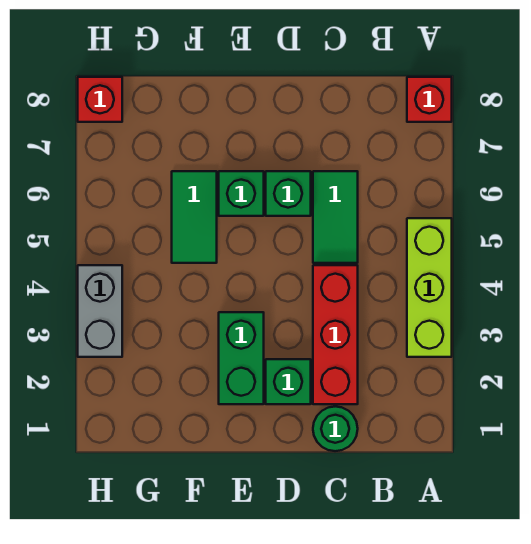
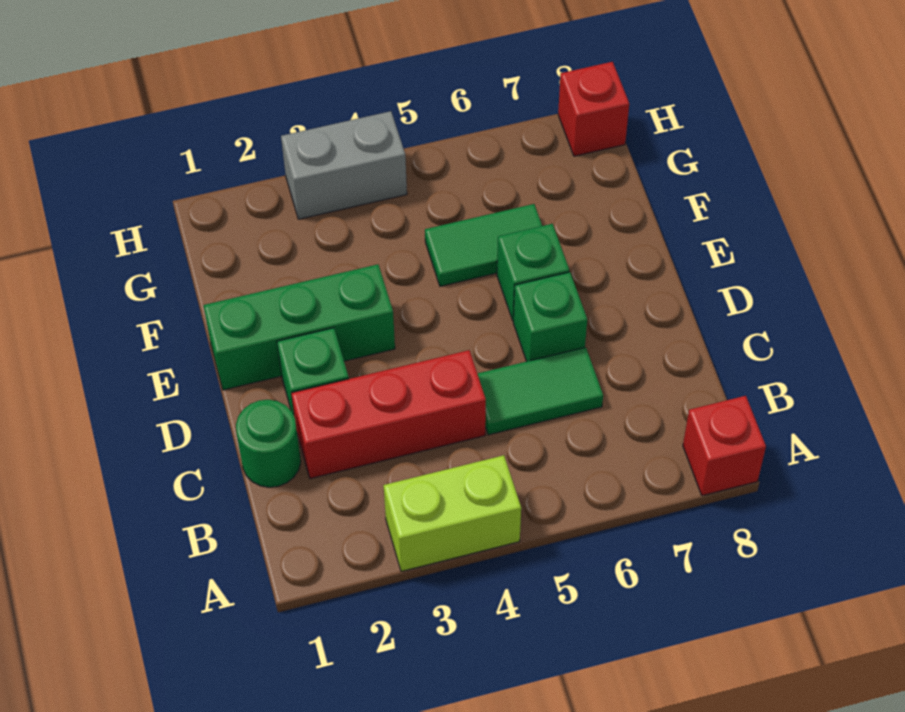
lime brick A3:A5 level 1 -> lime brick A3:A4 level 1
green brick E2:E3 level 1 -> green brick E1:E3 level 1

